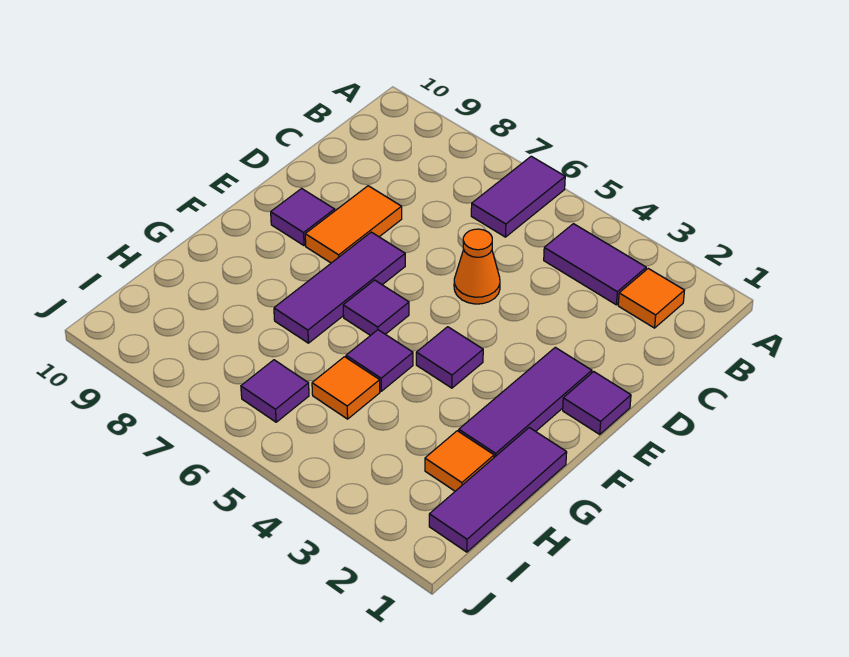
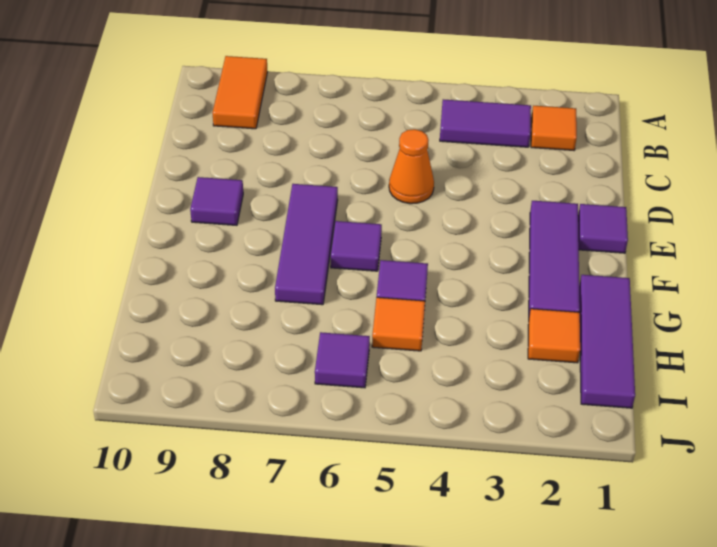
purple tile A6:B6 level 1 -> none
orange tile D8:E8 level 1 -> orange tile A9:B9 level 1
purple tile F4 level 1 -> none

